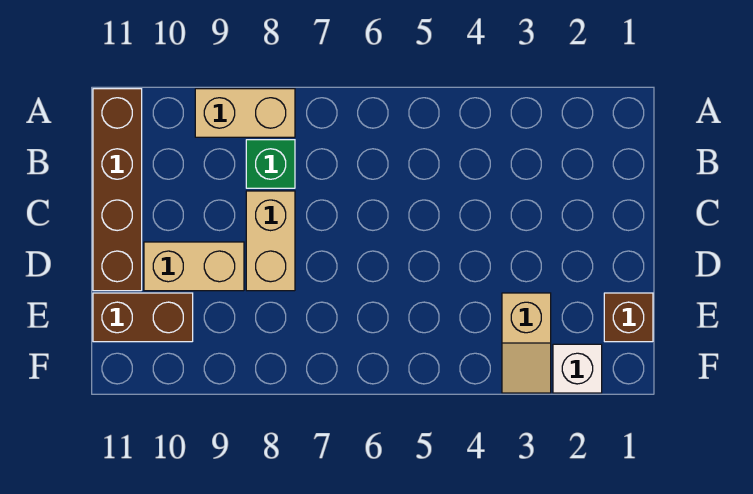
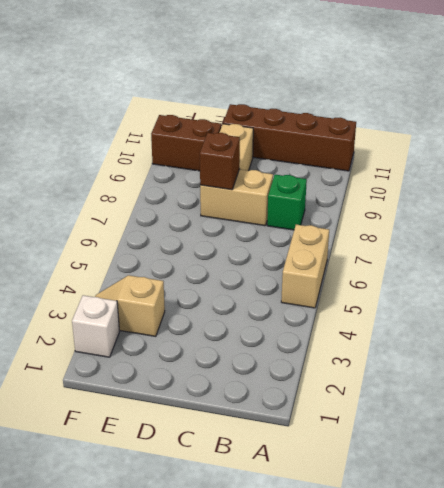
tan brick A8:A9 level 1 -> tan brick A5:A6 level 1
brown brick E1 level 1 -> brown brick D8 level 2
brown brick E10:E11 level 1 -> brown brick E10:F10 level 1

